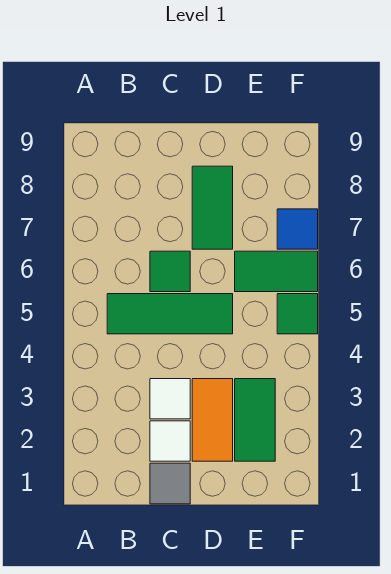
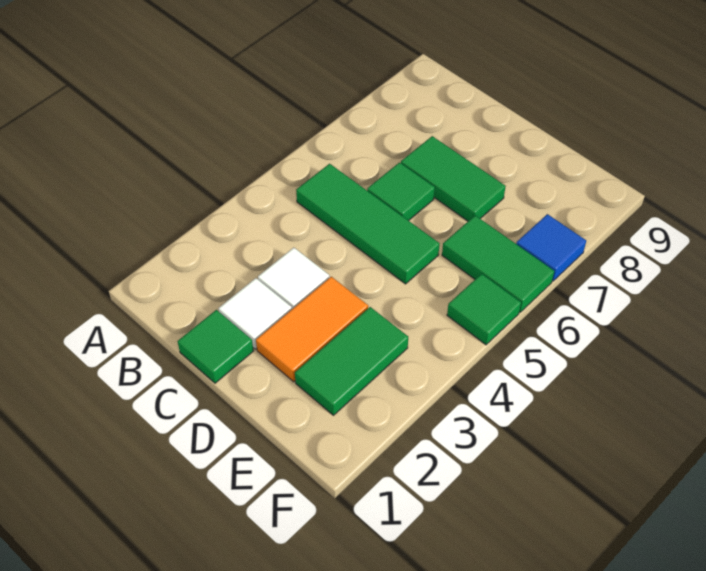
grey tile C1 level 1 -> green tile C1 level 1
green tile D7:D8 level 1 -> green tile C7:D7 level 1

